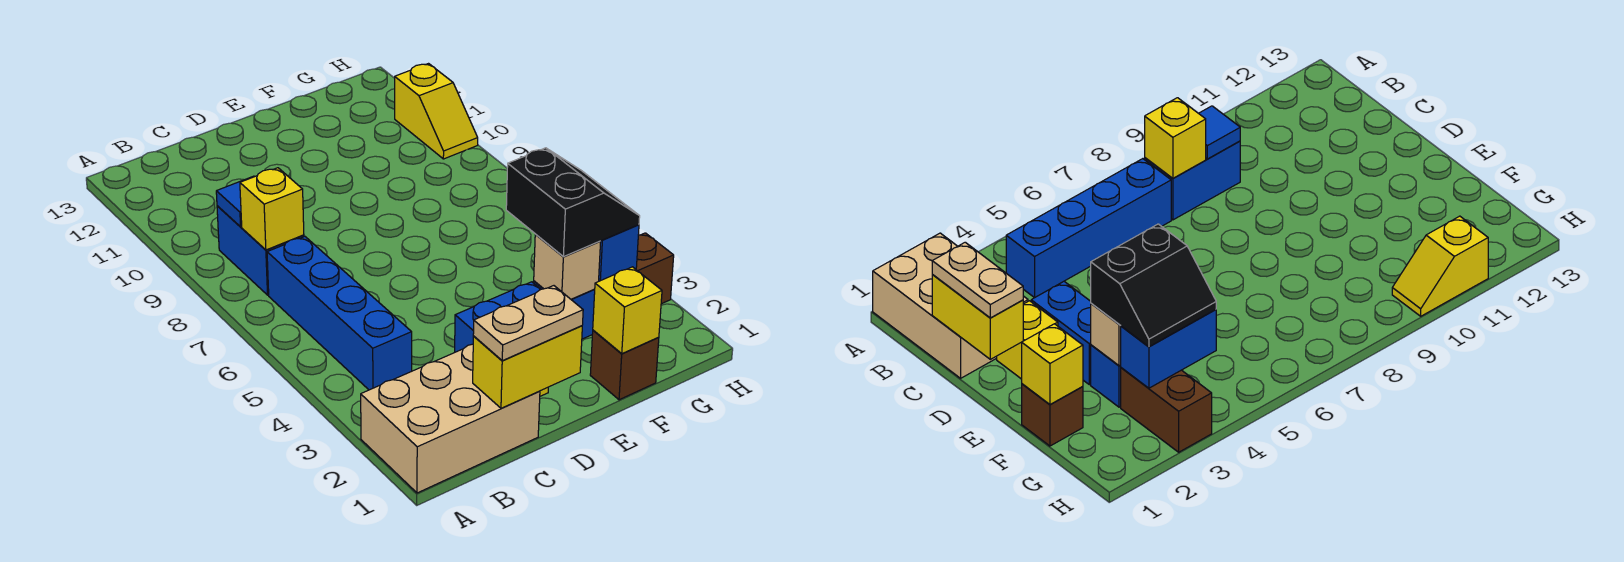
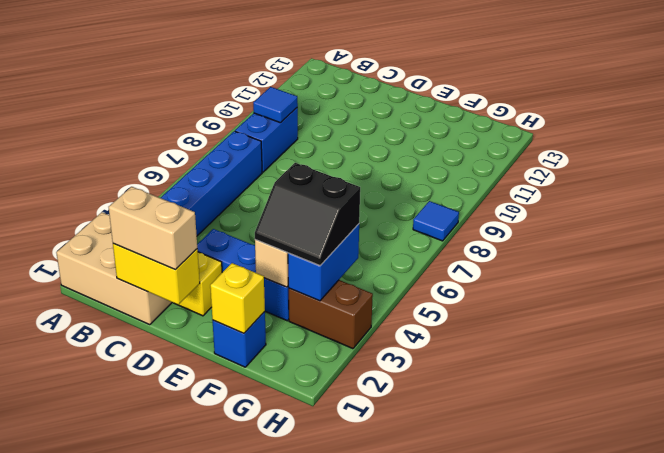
yellow brick B8 level 2 -> none
tan plate C1:D1 level 3 -> tan brick C1:D1 level 3
brown brick F1 level 1 -> blue brick F1 level 1
black slope F3:G4 level 3 top F -> black slope F3:G4 level 3 top 4
none -> blue tile H8 level 1
yellow slope H10:H11 level 1 top 11 -> none

